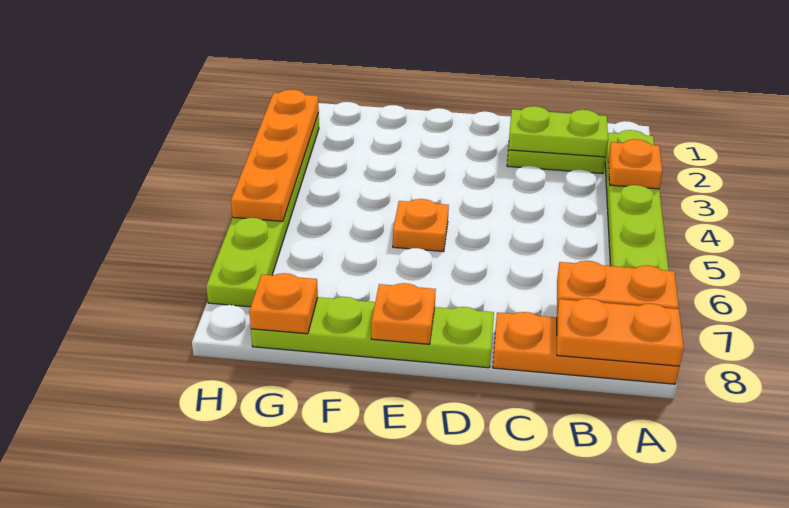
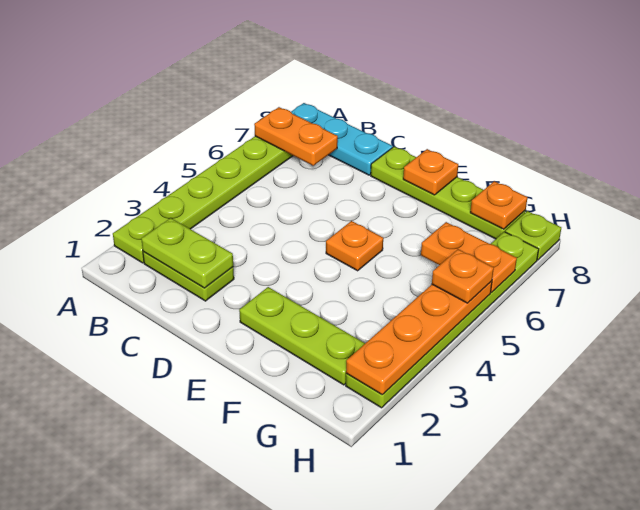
orange plate A3 level 2 -> orange plate H5 level 3
orange plate A8:C8 level 1 -> cyan plate A8:C8 level 1
orange plate A8:B8 level 2 -> orange plate G6:H6 level 2
none -> lime plate E2:G2 level 1
none -> lime plate H8 level 1

